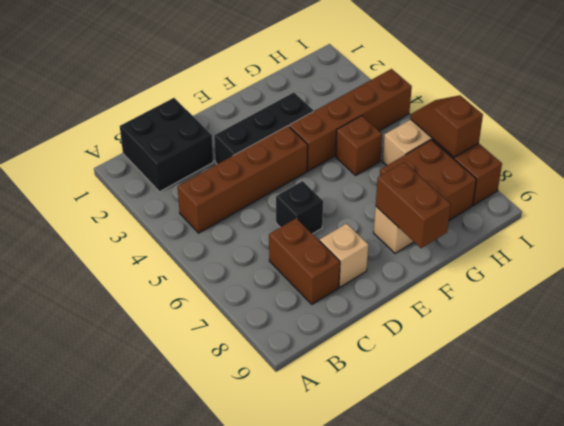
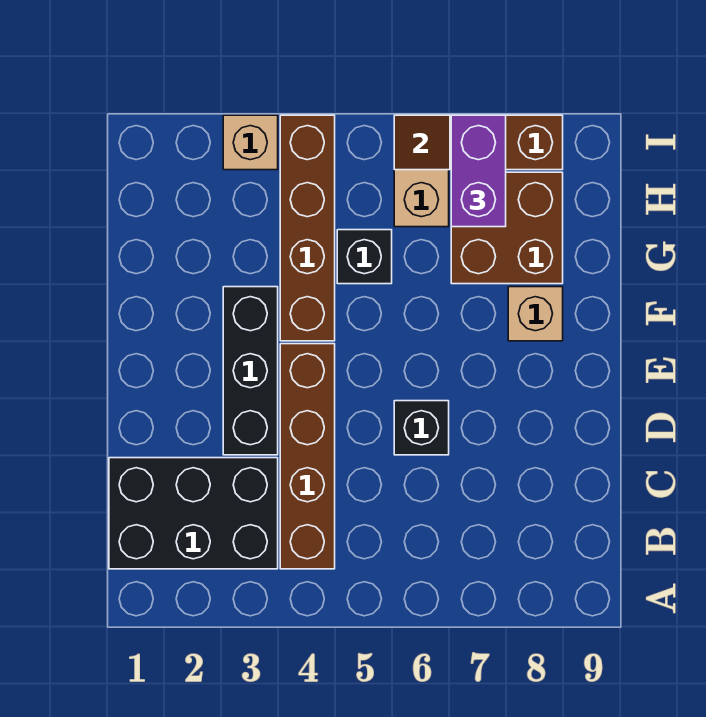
black brick B1:C2 level 1 -> black brick B1:C3 level 1
brown brick C7:C8 level 1 -> none
tan brick D8 level 1 -> tan brick I3 level 1
brown brick F8:F9 level 2 -> none
brown brick G5 level 1 -> black brick G5 level 1
none -> purple brick H7:I7 level 3

